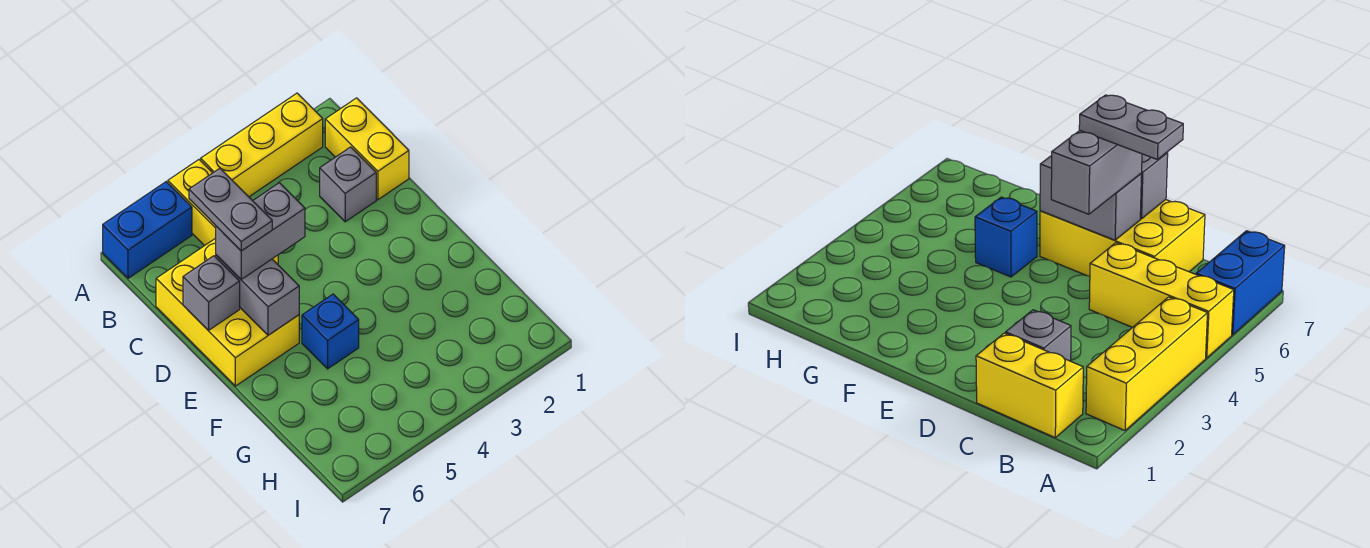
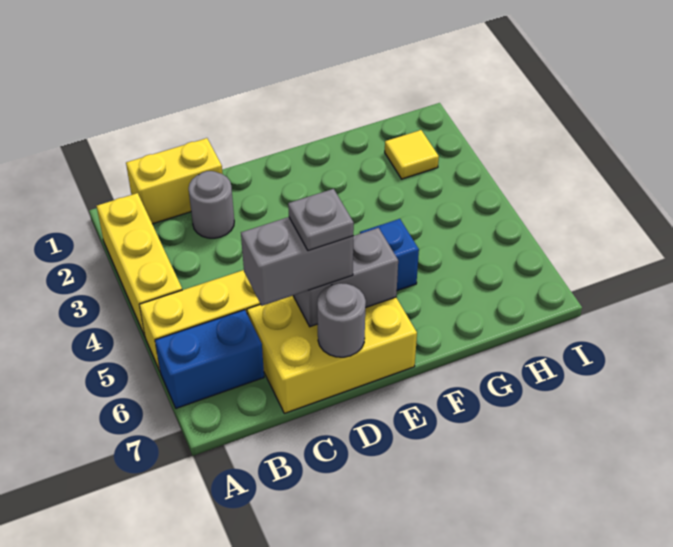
blue brick A6:A7 level 1 -> blue brick A6:B6 level 1
grey brick C2 level 1 -> grey round brick C2 level 1
grey plate C6:D6 level 4 -> grey plate D6 level 4
grey brick D5:D6 level 3 -> grey brick C6:D6 level 3
grey brick D7 level 2 -> grey round brick D7 level 2
none -> yellow tile H2 level 1

